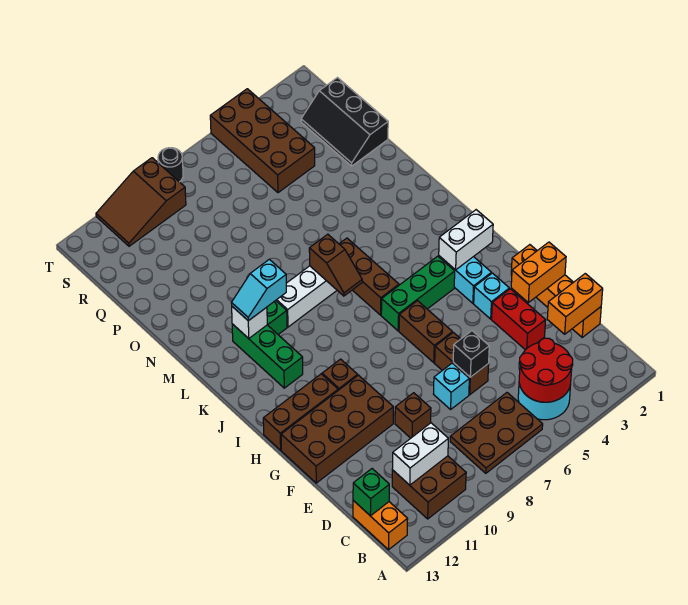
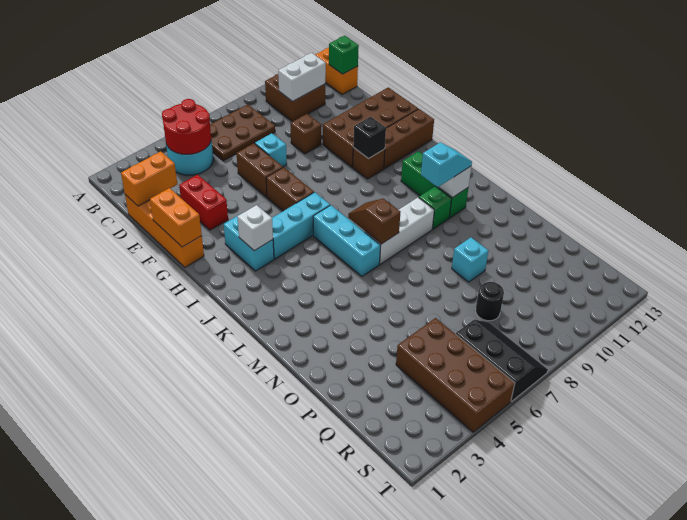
black brick E6 level 2 -> black brick H10 level 2
orange brick F1:F2 level 2 -> orange brick F1:G1 level 2
cyan brick G3 level 1 -> cyan brick O9 level 1
white brick I2:I3 level 2 -> white brick I3 level 2
green brick I4:I6 level 1 -> cyan brick I4:I6 level 1
brown brick J6:L6 level 1 -> cyan brick J6:L6 level 1
black slope P1:R2 level 1 top 1 -> black slope R6:T7 level 1 top 6
brown slope S9:T11 level 1 top 9 -> none
black round brick T8 level 1 -> black round brick Q8 level 1

